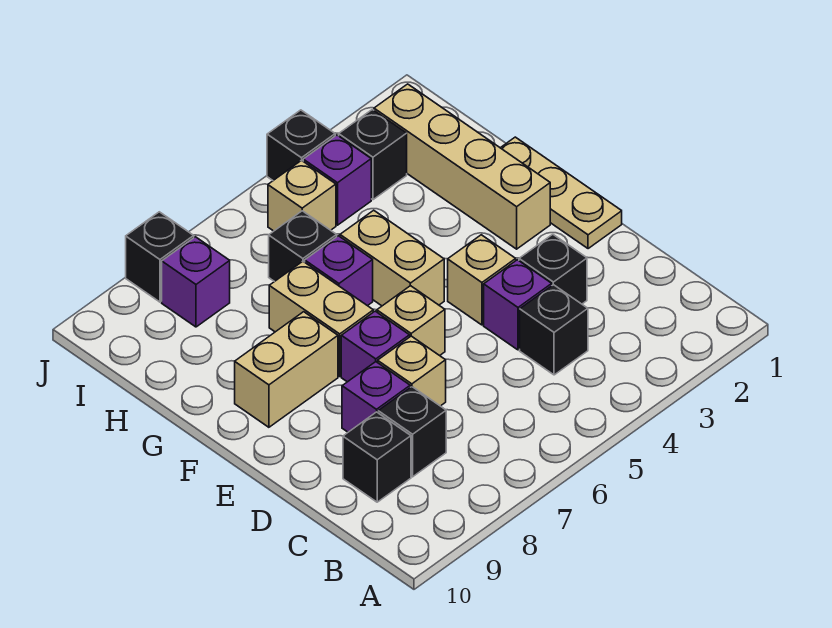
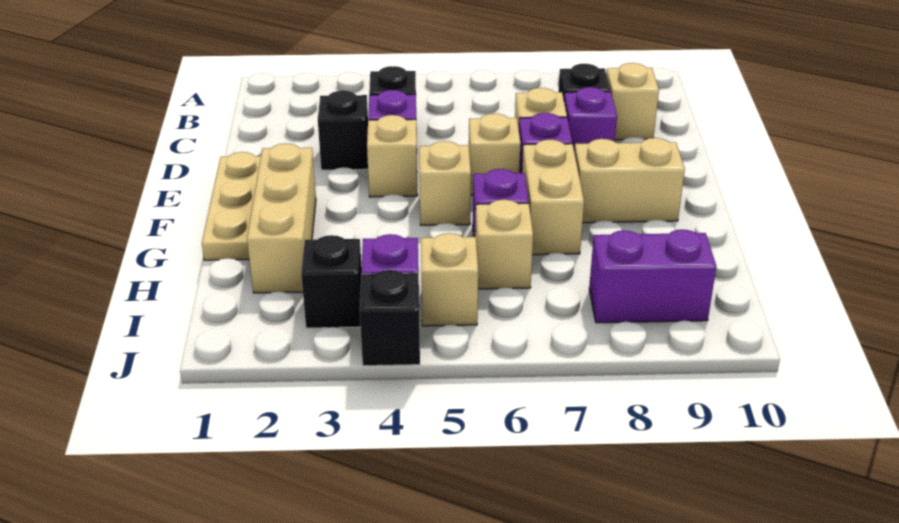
black brick C9 level 1 -> tan brick C9 level 1
tan brick F2:I2 level 1 -> tan brick F2:H2 level 1
tan brick F5:G5 level 1 -> tan brick F5 level 1
black brick H6 level 1 -> tan brick H6 level 1
purple brick I8 level 1 -> purple brick I8:I9 level 1
black brick J8 level 1 -> none

